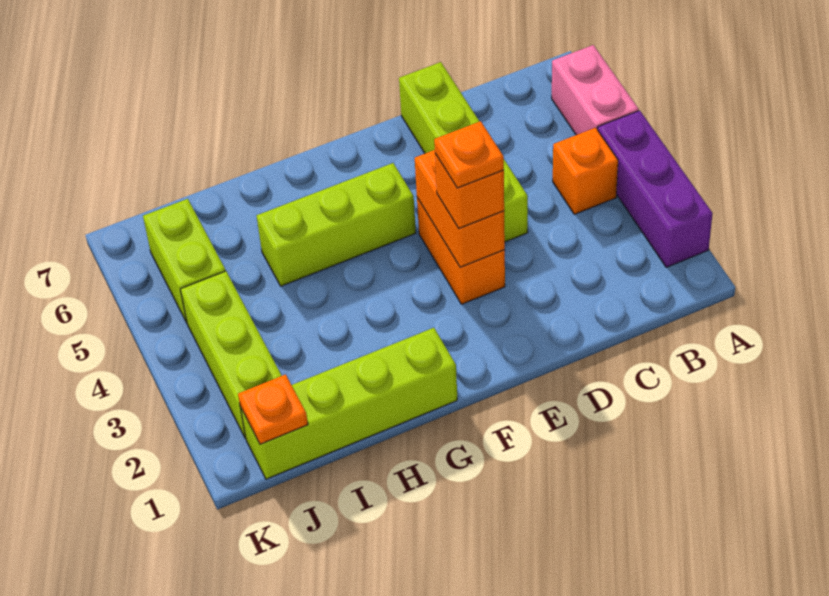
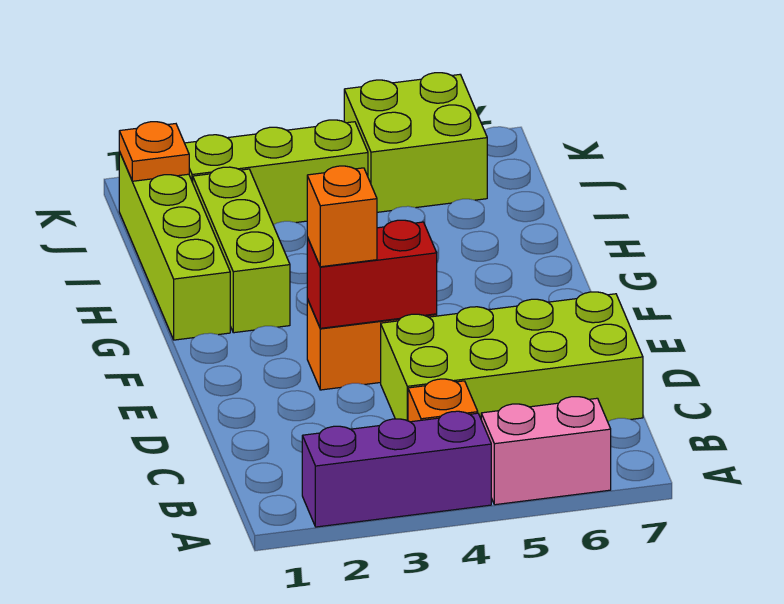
lime brick D4:D7 level 1 -> lime brick C4:D7 level 1
orange brick E3:E4 level 2 -> red brick E3:E4 level 2
orange plate E3 level 4 -> none
lime brick F5:H5 level 1 -> lime brick G2:I2 level 1
lime brick J5:J6 level 1 -> lime brick J5:K6 level 1

